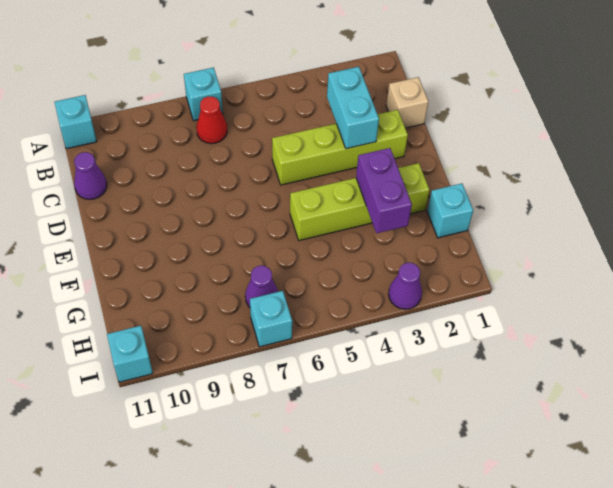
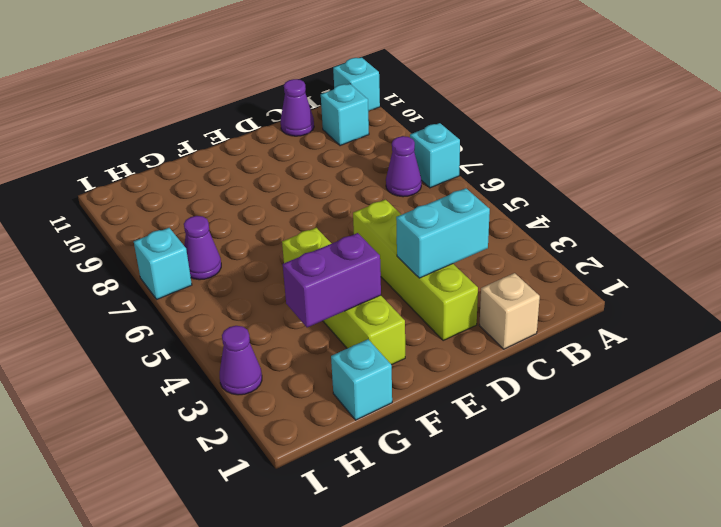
red cone B7 level 1 -> purple cone B7 level 1
cyan brick I11 level 1 -> cyan brick B10 level 1

